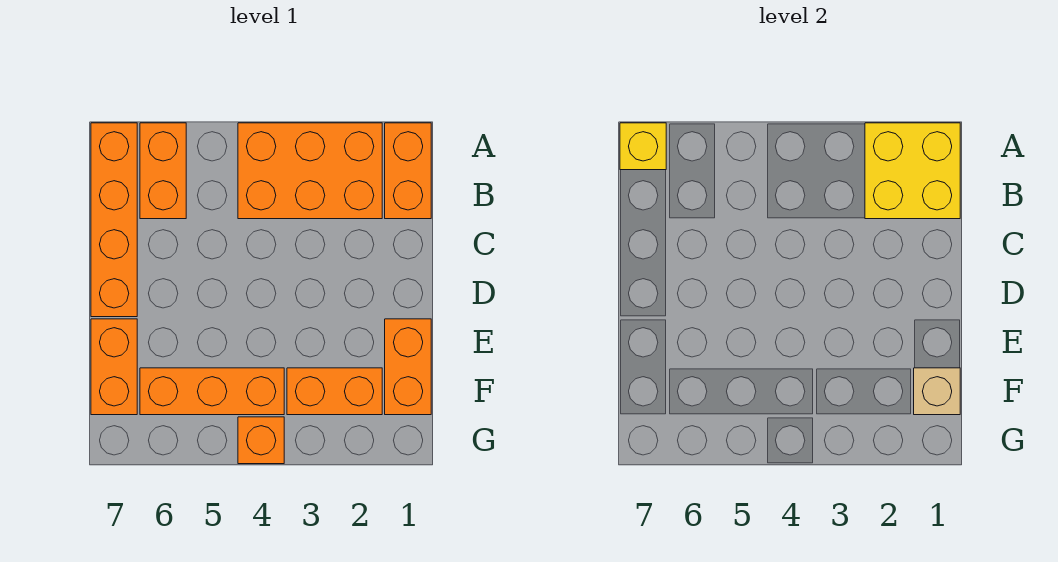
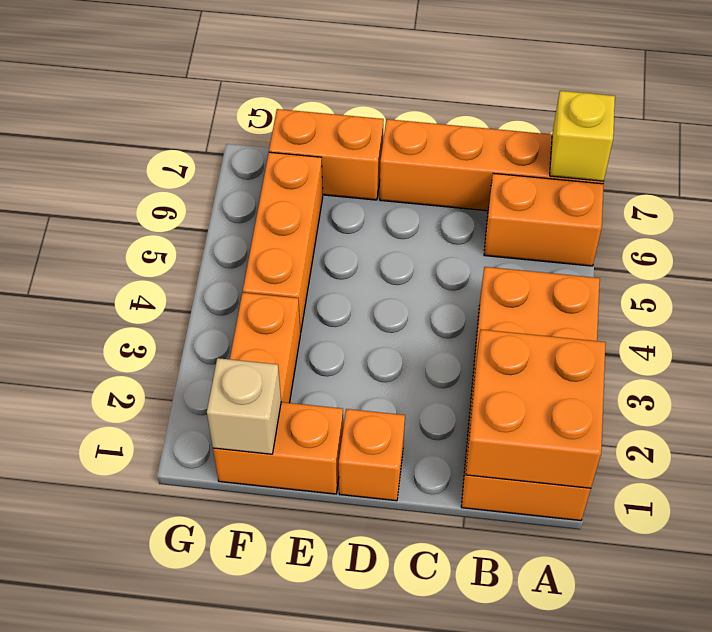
yellow brick A1:B2 level 2 -> orange brick A1:B2 level 2
orange brick G4 level 1 -> orange brick D1 level 1

